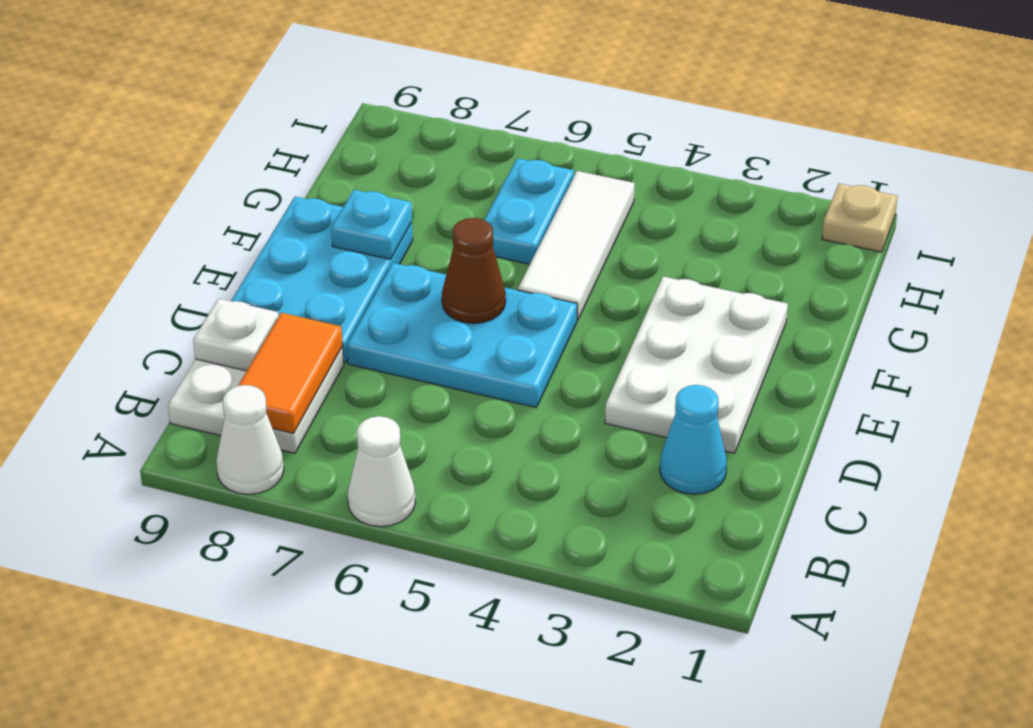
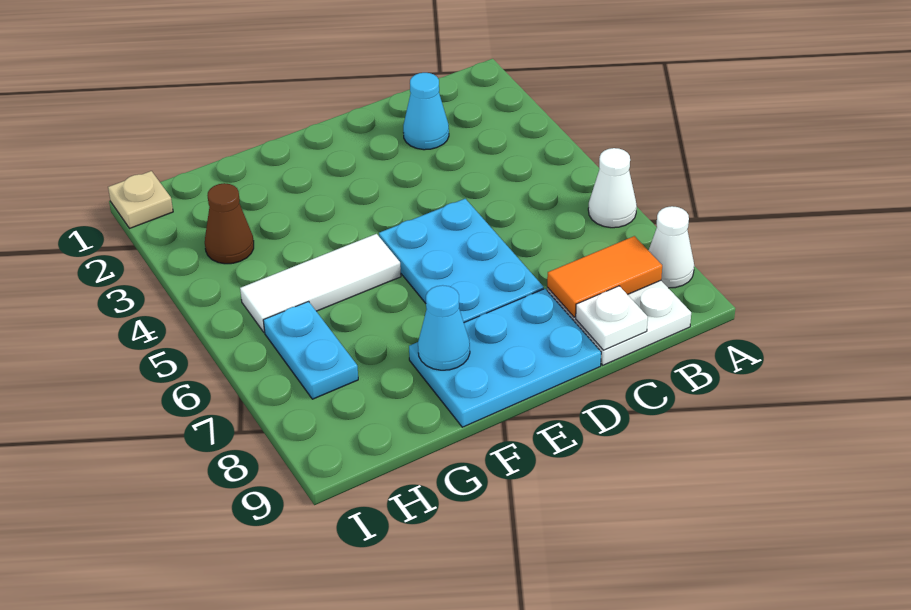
white plate D2:F3 level 1 -> none
brown cone E6 level 2 -> brown cone H3 level 1
cyan plate F8 level 2 -> cyan cone F8 level 2
cyan plate G6:H6 level 1 -> cyan plate H6:H7 level 1

